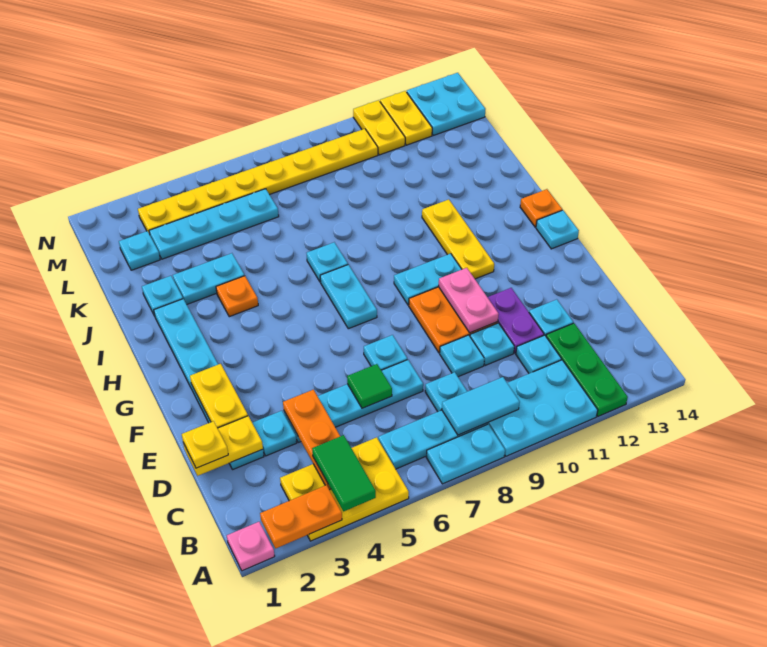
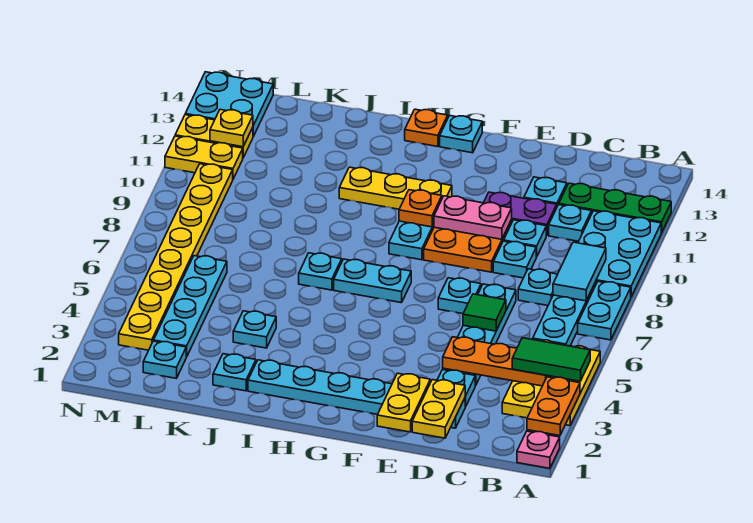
yellow plate D1 level 3 -> yellow plate M12 level 2
yellow plate E2:F2 level 2 -> yellow plate E1:E2 level 2
orange plate I4 level 1 -> orange plate G10 level 2
cyan plate J3:J4 level 1 -> cyan plate J4 level 1

